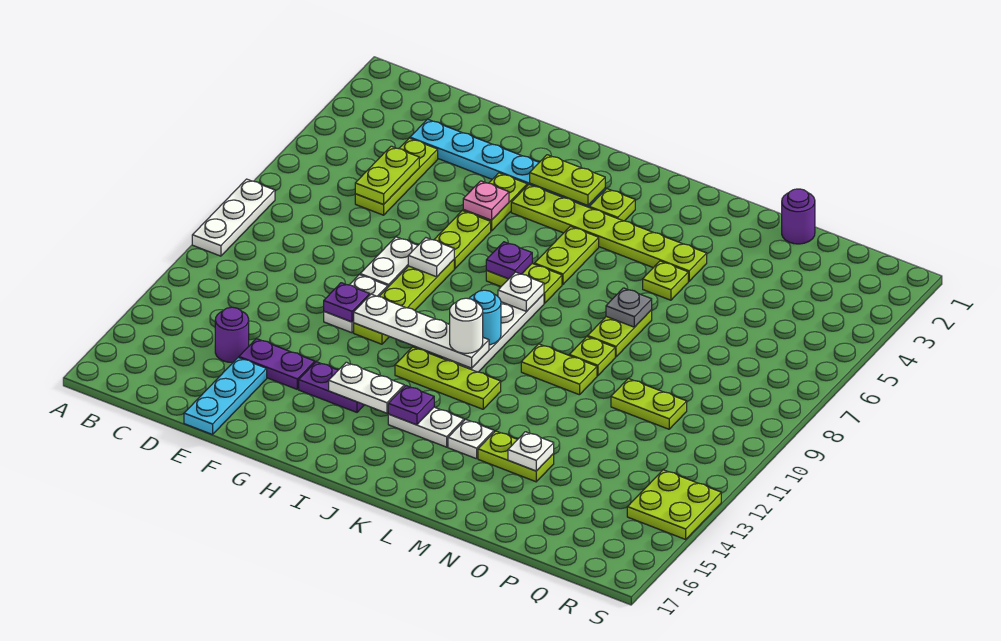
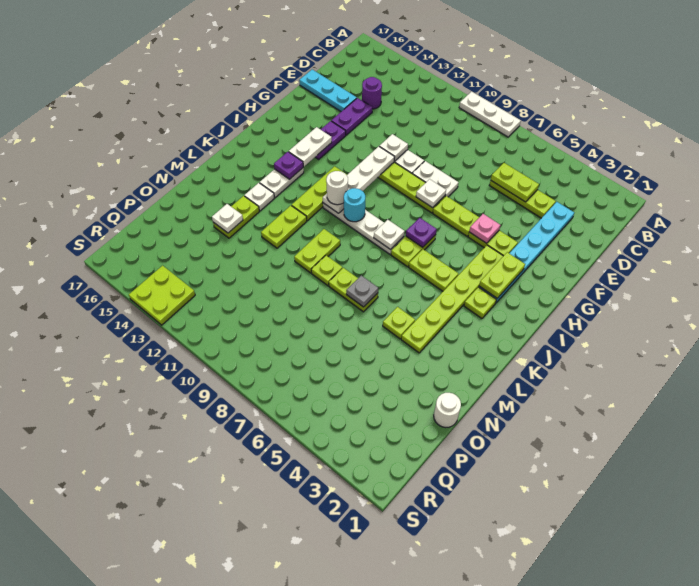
purple plate F11 level 2 -> white plate F11 level 2
purple round brick O1 level 1 -> white round brick O1 level 1
lime plate O10:P10 level 1 -> lime plate L12:M12 level 1

